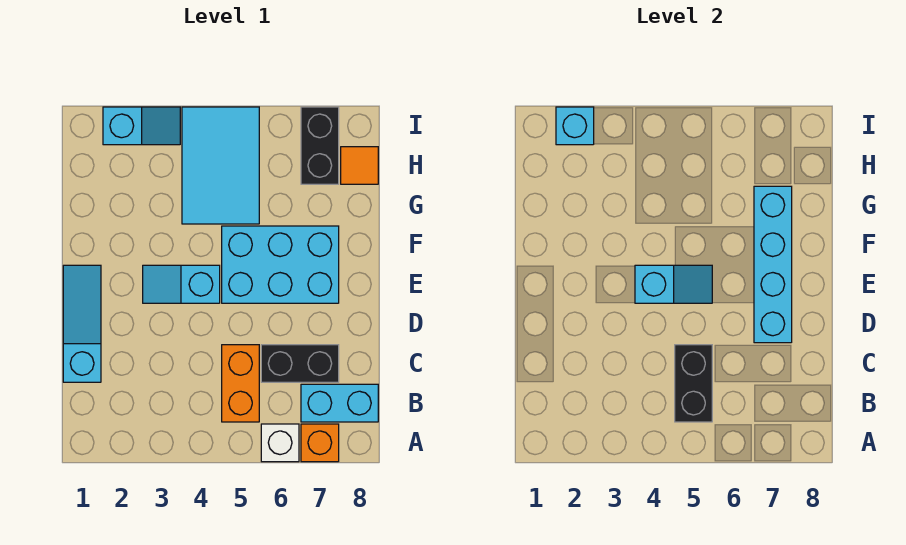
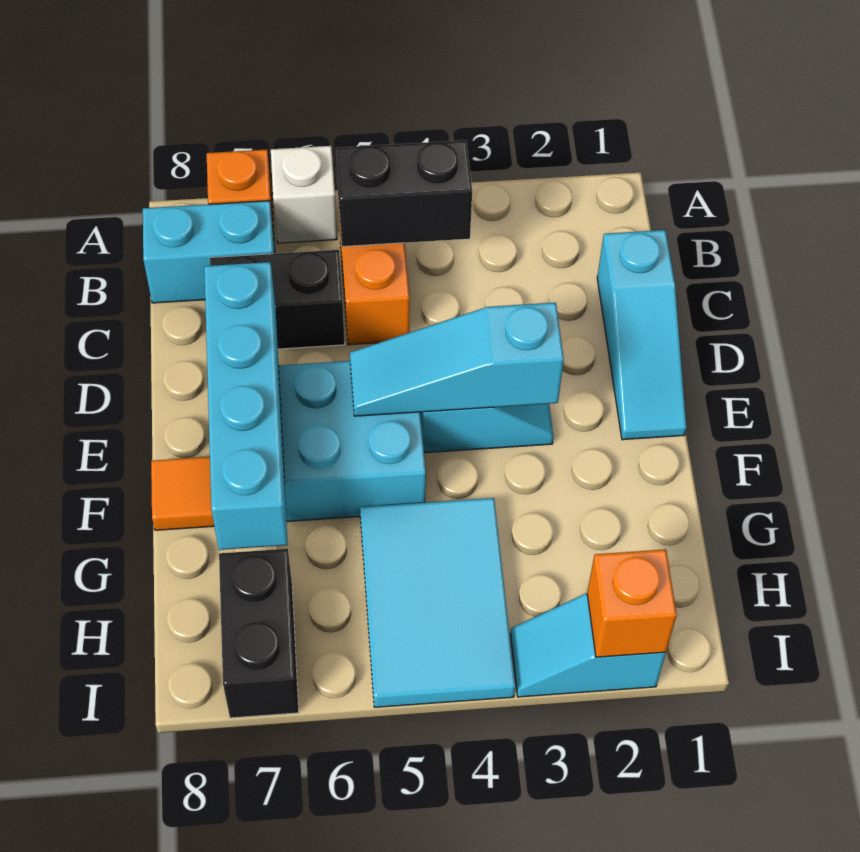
black brick B5:C5 level 2 -> black brick B4:B5 level 2
cyan slope E4:E5 level 2 top 4 -> cyan slope E3:E5 level 2 top 3
orange tile H8 level 1 -> orange tile F8 level 1
cyan brick I2 level 2 -> orange brick I2 level 2

